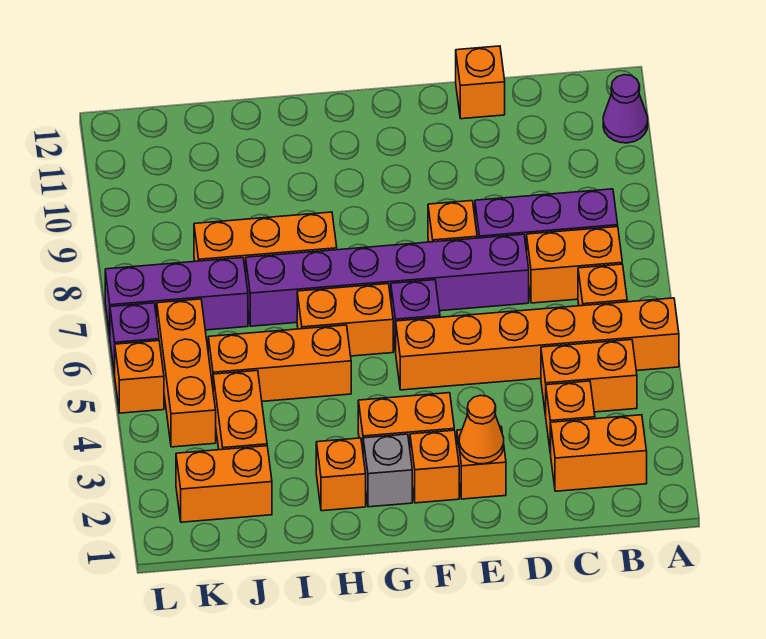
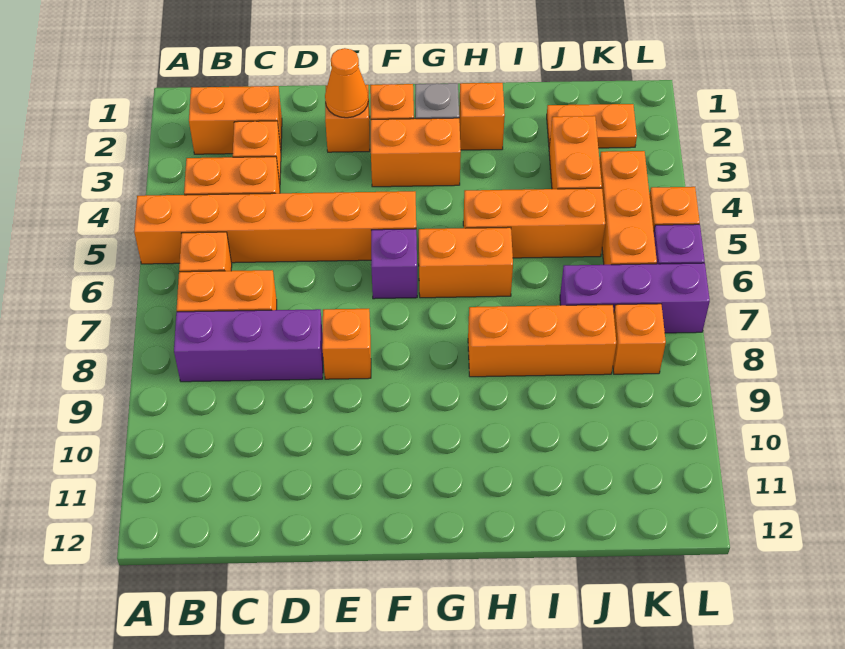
purple cone A11 level 1 -> none
purple brick D7:I7 level 1 -> none
orange brick D12 level 1 -> orange brick K8 level 1
orange brick J2:K2 level 1 -> orange plate J2:K2 level 1

